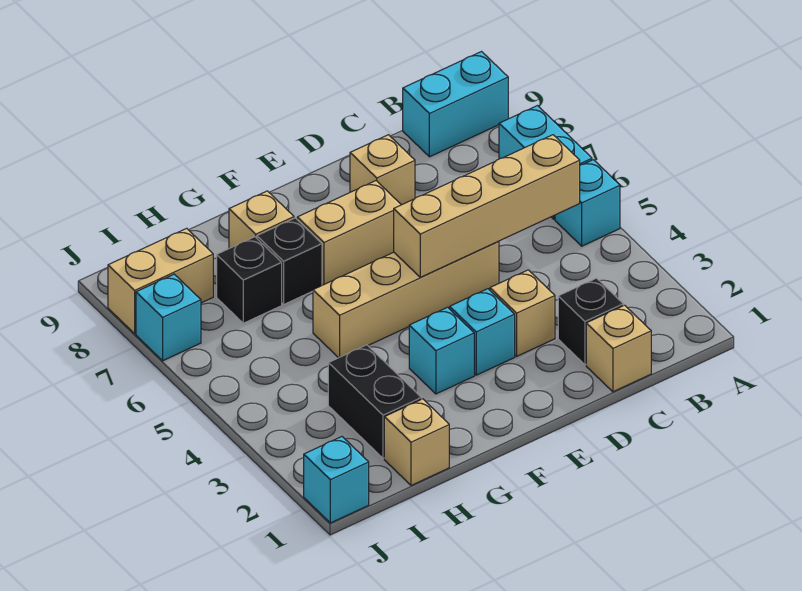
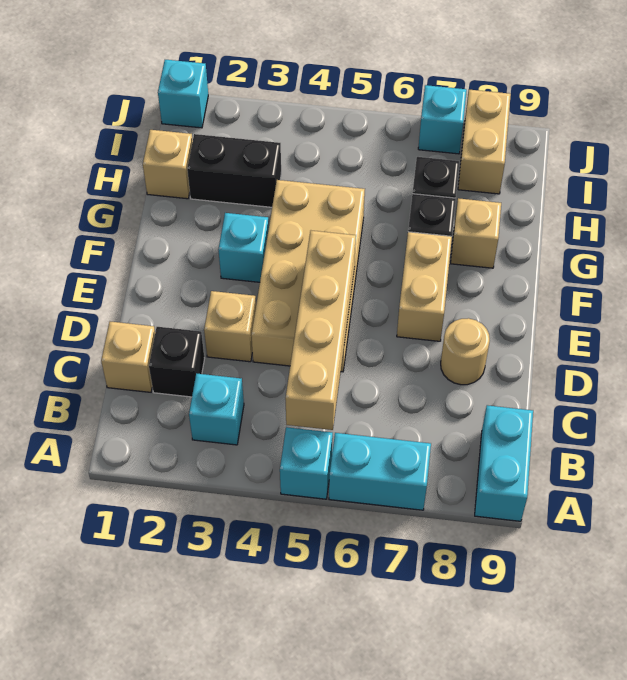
tan brick D5:G5 level 1 -> tan brick D4:G5 level 1
tan brick D8 level 1 -> tan round brick D8 level 1
cyan brick E3 level 1 -> cyan brick B3 level 1

